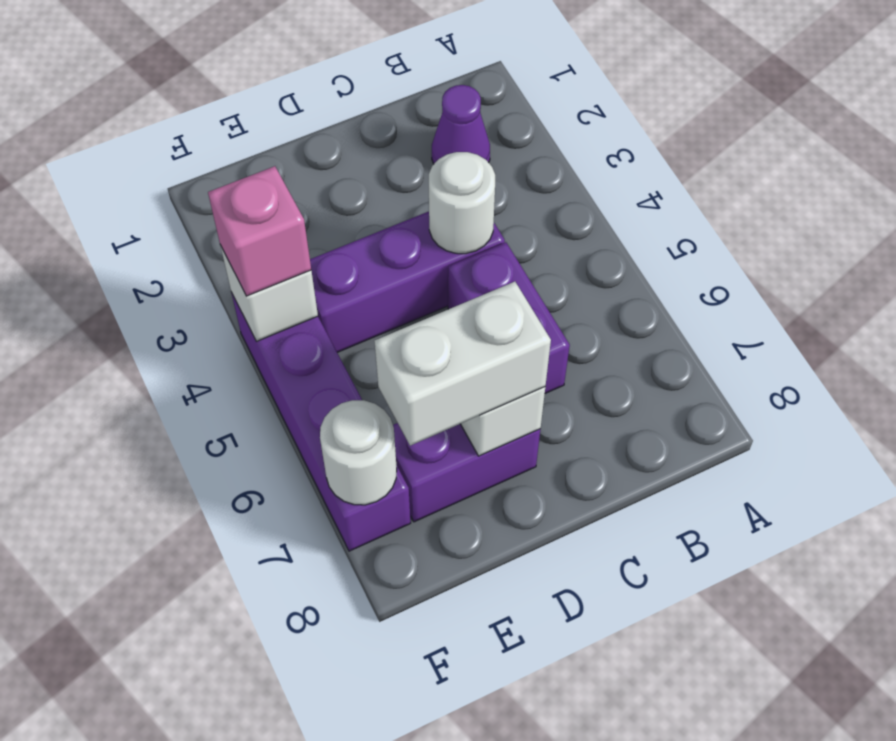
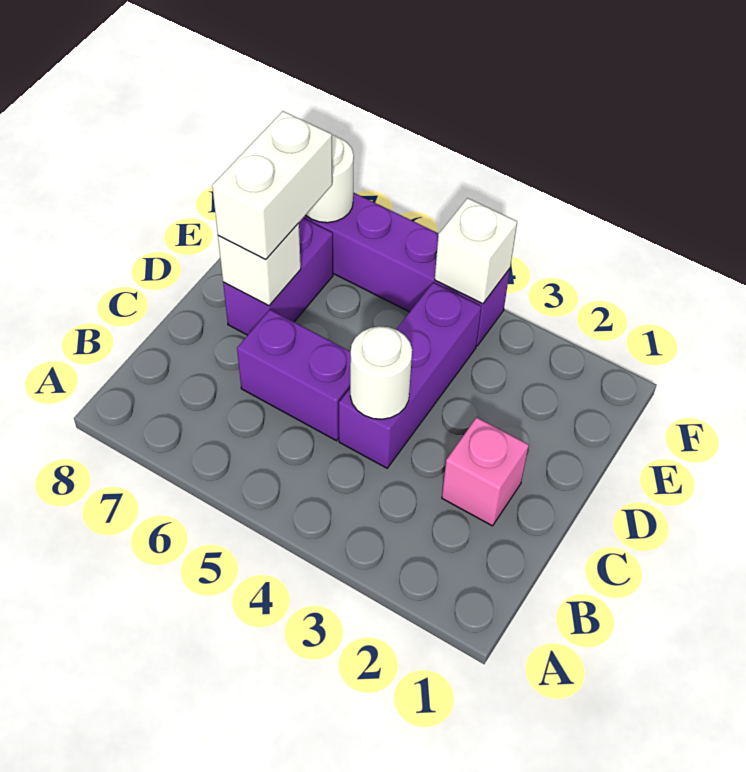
purple cone B2 level 1 -> none
pink brick F4 level 3 -> pink brick C2 level 1

